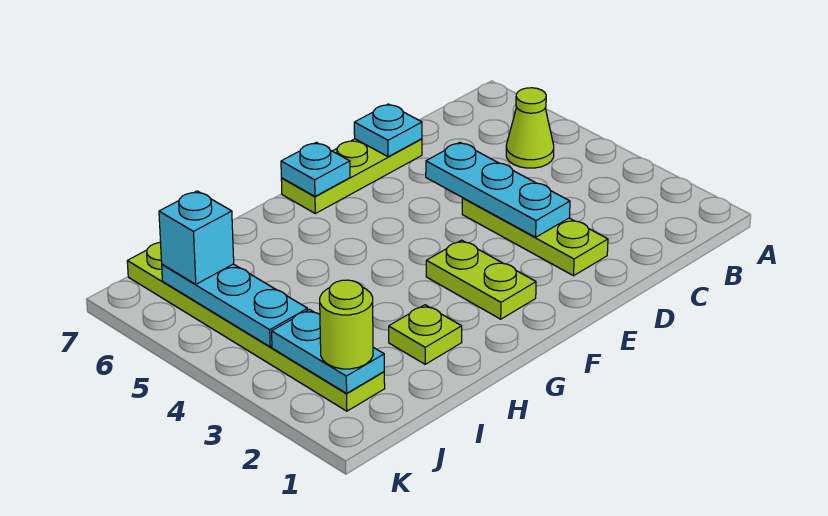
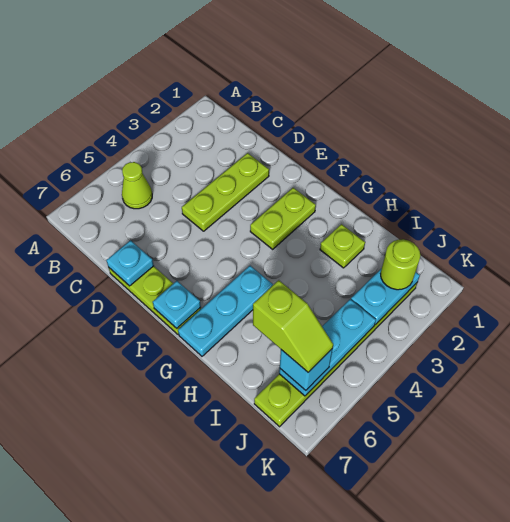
cyan plate D3:D5 level 2 -> cyan plate G5:G7 level 1
none -> lime slope I6:J6 level 4 top I

